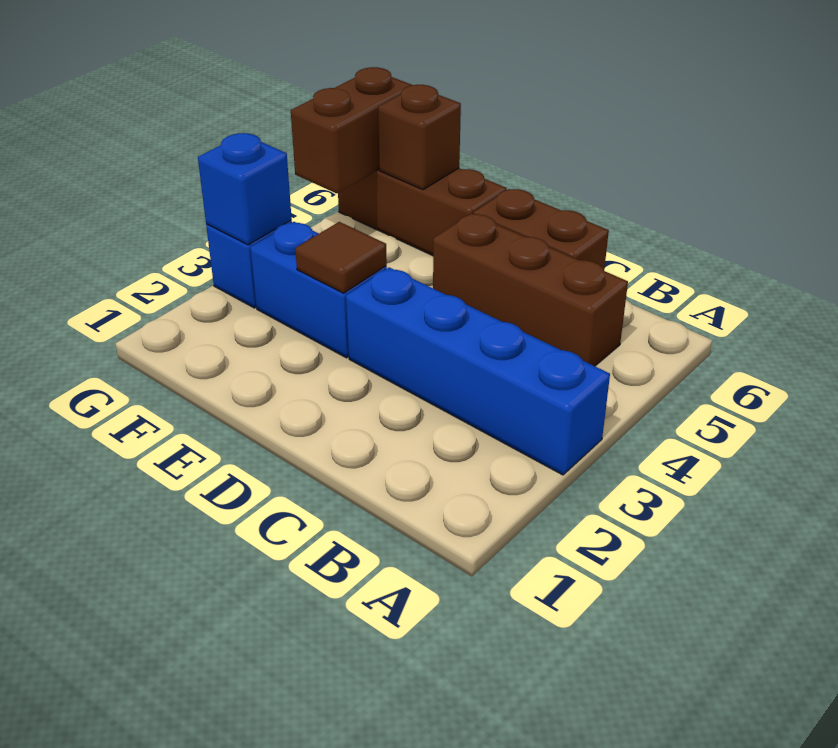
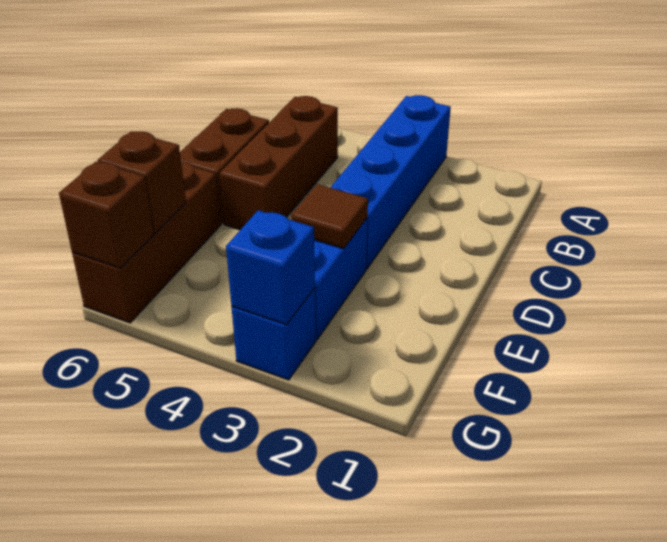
brown brick G5:G6 level 2 -> brown brick G6 level 2

